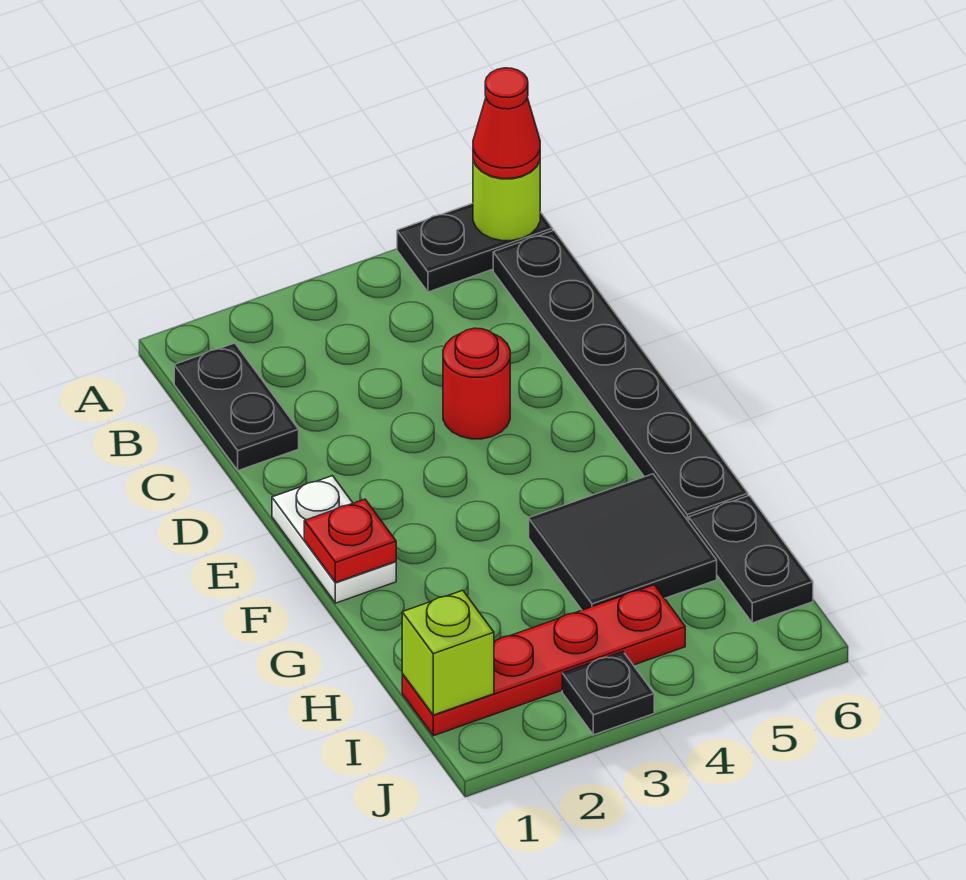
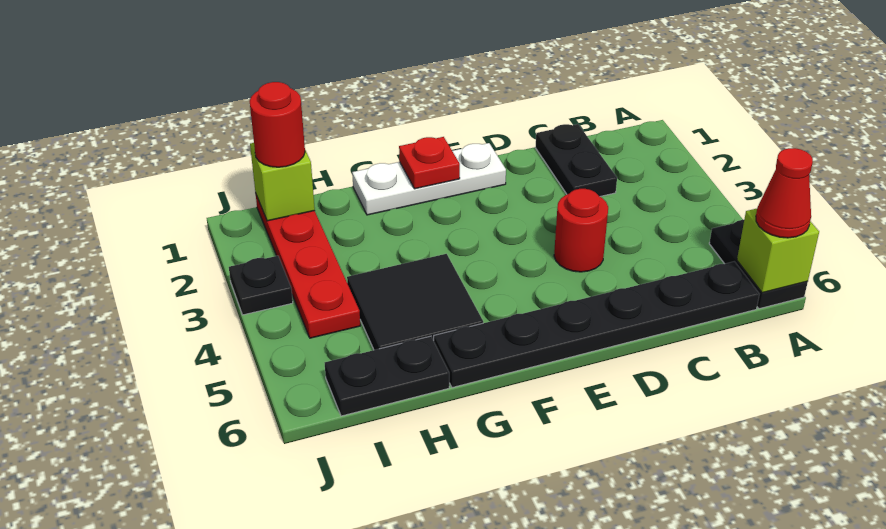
lime round brick A6 level 2 -> lime brick A6 level 2
black plate B1:C1 level 1 -> black plate C1:C2 level 1
white plate E1:F1 level 1 -> white plate E1:G1 level 1
none -> red round brick I1 level 3

